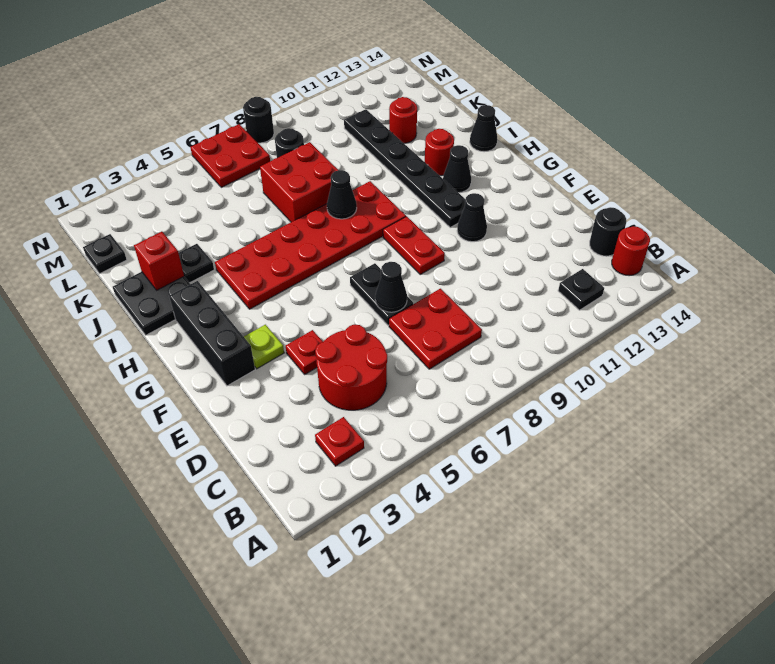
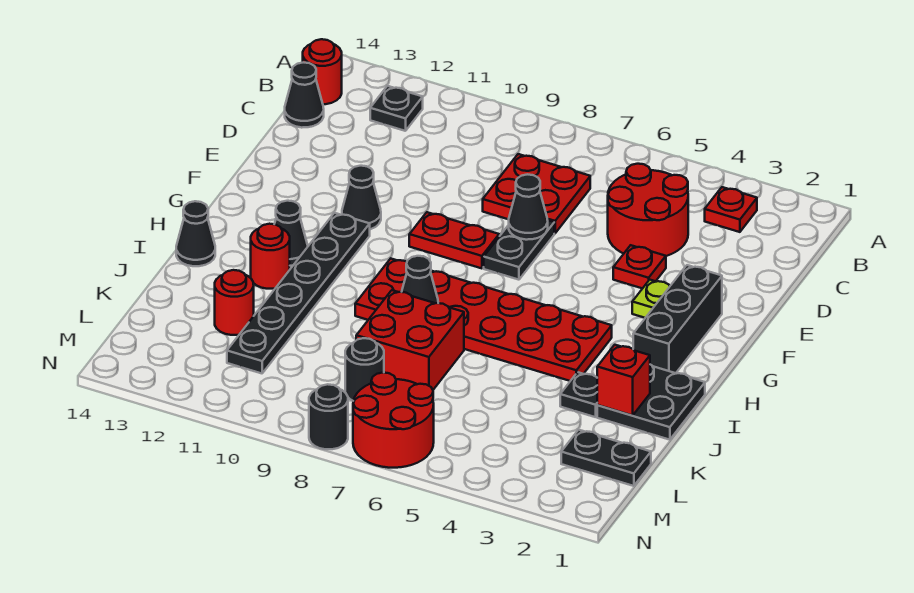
black round brick C14 level 1 -> black cone C14 level 1
red plate F9:G9 level 1 -> red plate F8:F9 level 1
black plate L1 level 1 -> black plate L1:L2 level 1
red plate M6:N7 level 1 -> red round brick M6:N7 level 1

